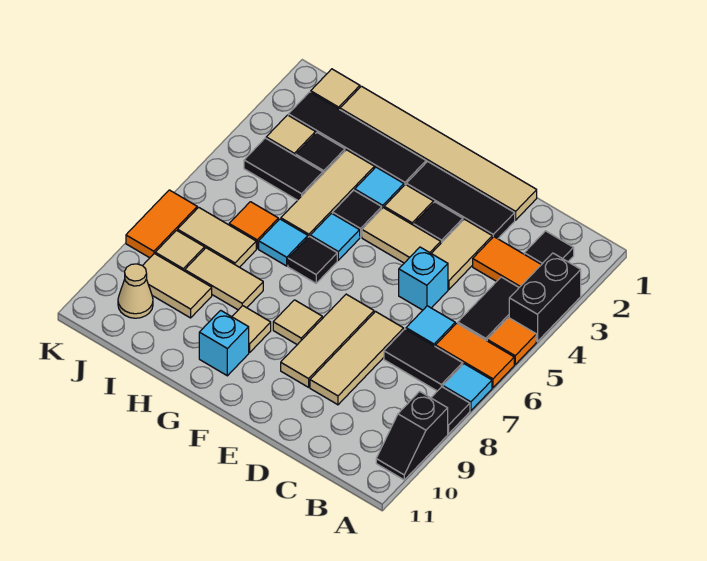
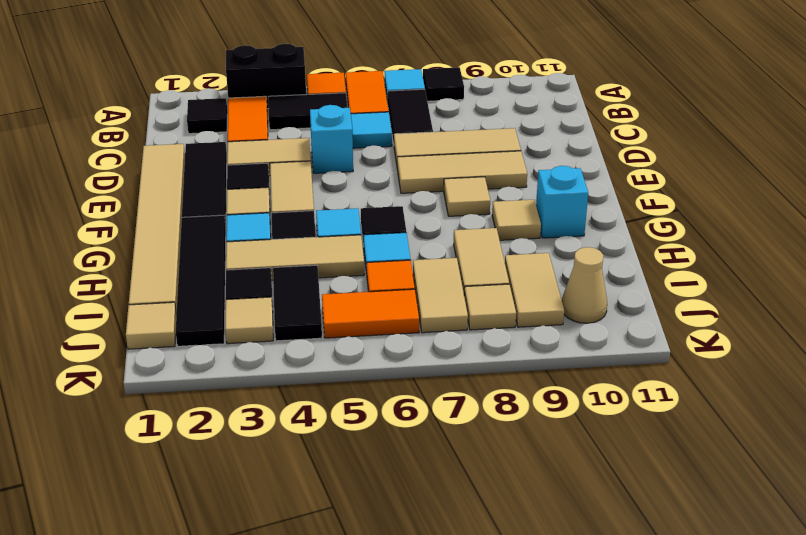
black slope A9:A10 level 1 top 9 -> none
orange tile K7:K8 level 1 -> orange tile J5:J6 level 1

